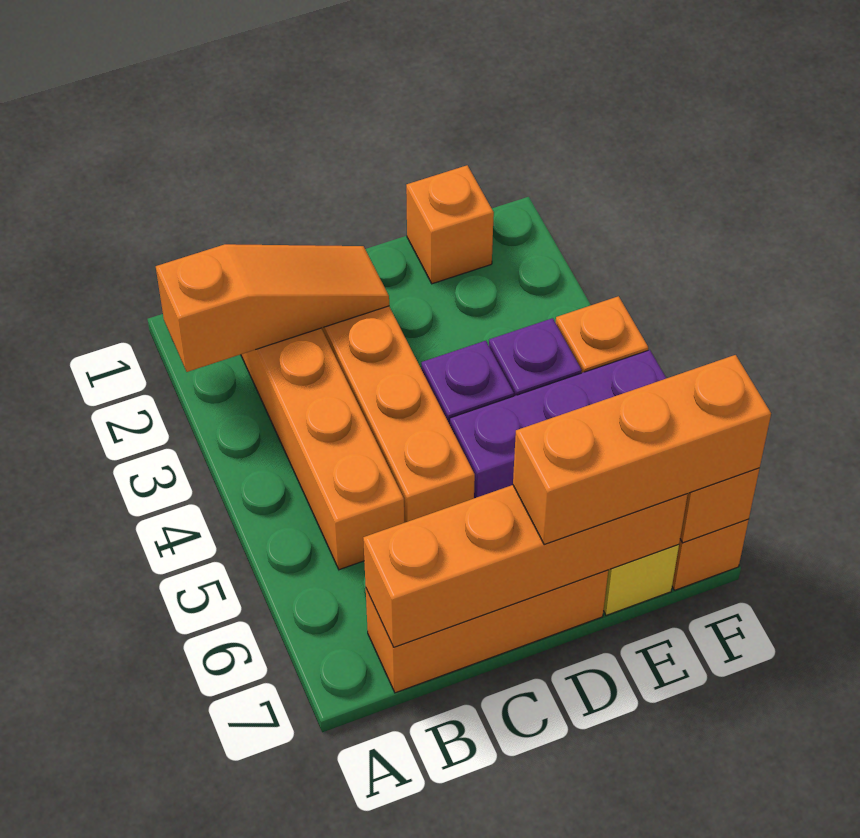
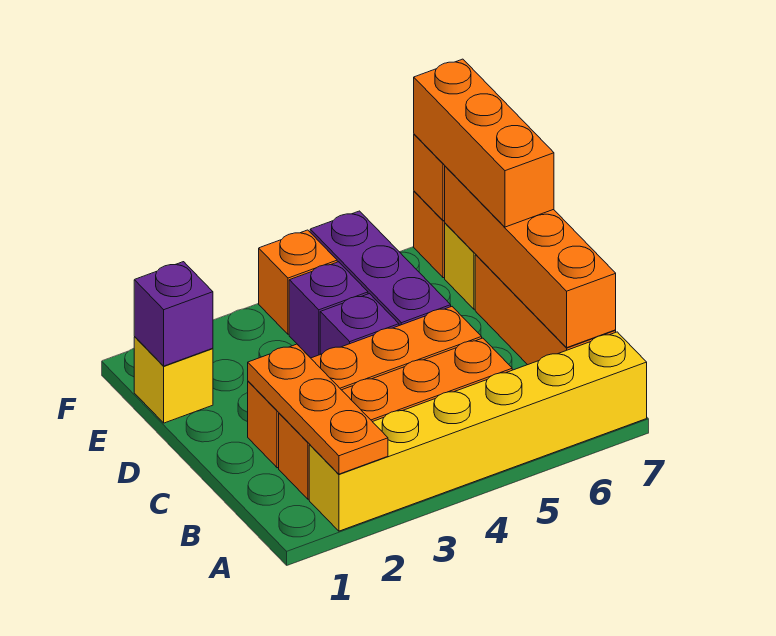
none -> yellow brick A2:A7 level 1
orange slope A2:C2 level 2 top A -> orange plate A2:C2 level 2
orange brick E1 level 1 -> yellow brick E1 level 1
none -> purple brick E1 level 2

